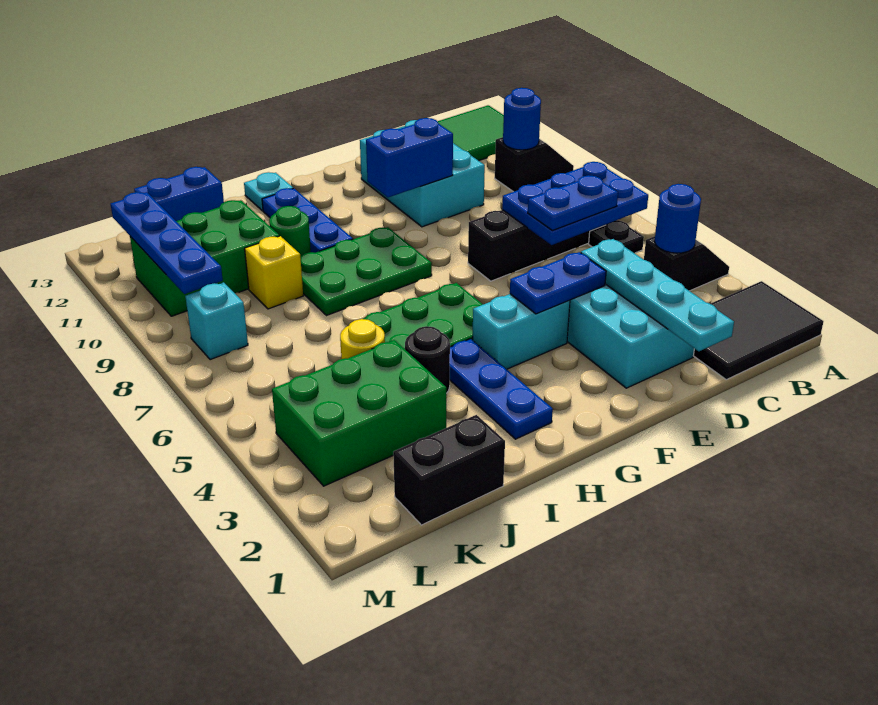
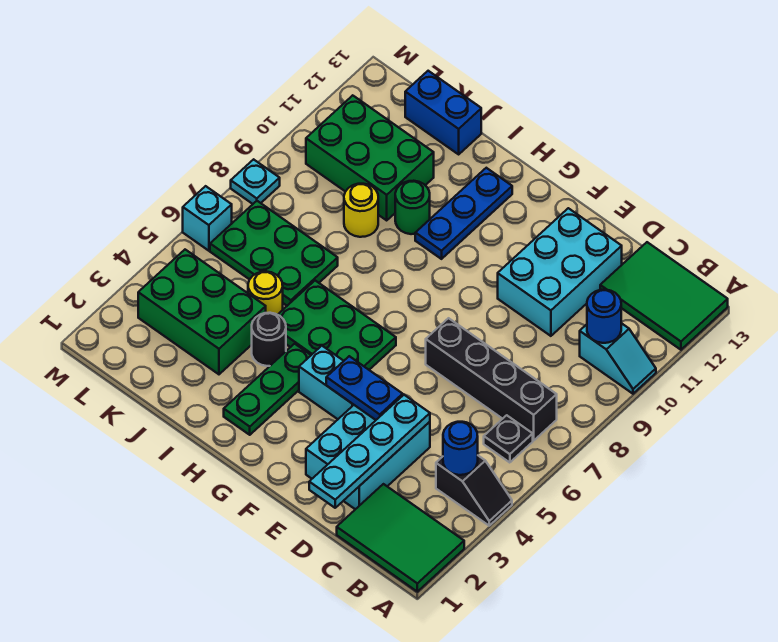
black tile A1:C2 level 1 -> green tile A1:C2 level 1
black slope A10:B10 level 1 top B -> cyan slope A10:B10 level 1 top B
blue plate B6:D7 level 2 -> none
blue plate C6:D6 level 3 -> none
blue brick E10:F10 level 2 -> none
green plate G8:I9 level 1 -> green plate J6:L7 level 1
blue plate H2:H4 level 1 -> green plate H2:H4 level 1
cyan plate H13 level 1 -> cyan plate M8 level 1
black brick J1:K1 level 1 -> none
yellow brick J9 level 1 -> yellow round brick J9 level 1
cyan brick L8 level 1 -> cyan brick M6 level 1
blue plate L9:L12 level 2 -> none

